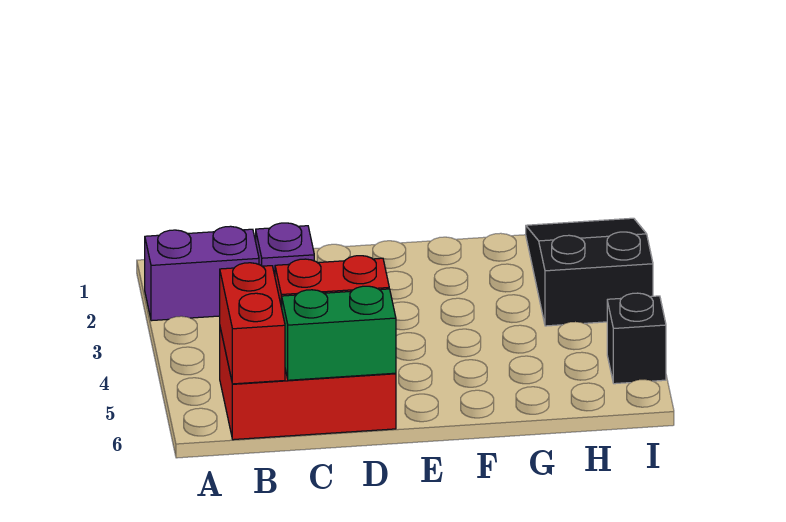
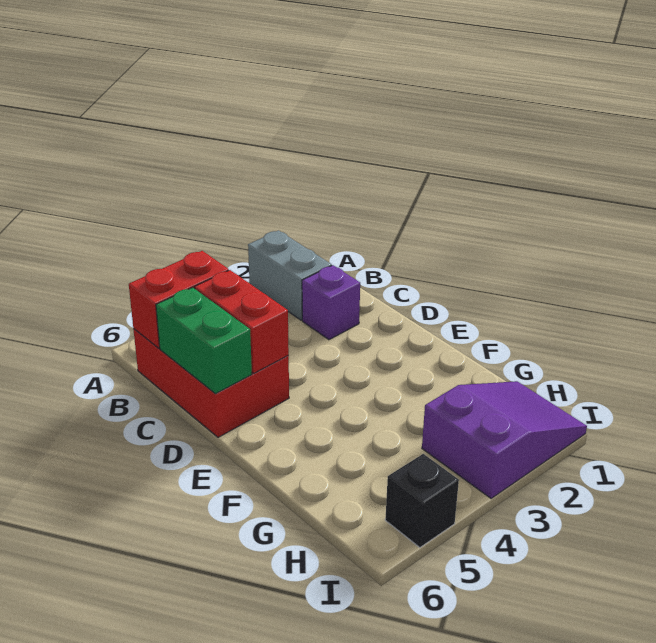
purple brick A2:B2 level 1 -> grey brick A2:B2 level 1
black slope H1:I3 level 1 top 3 -> purple slope H1:I3 level 1 top 3

